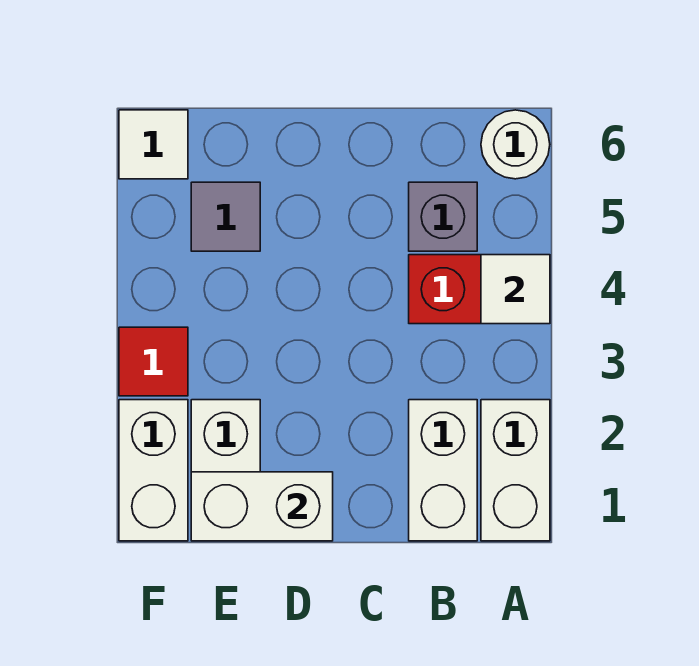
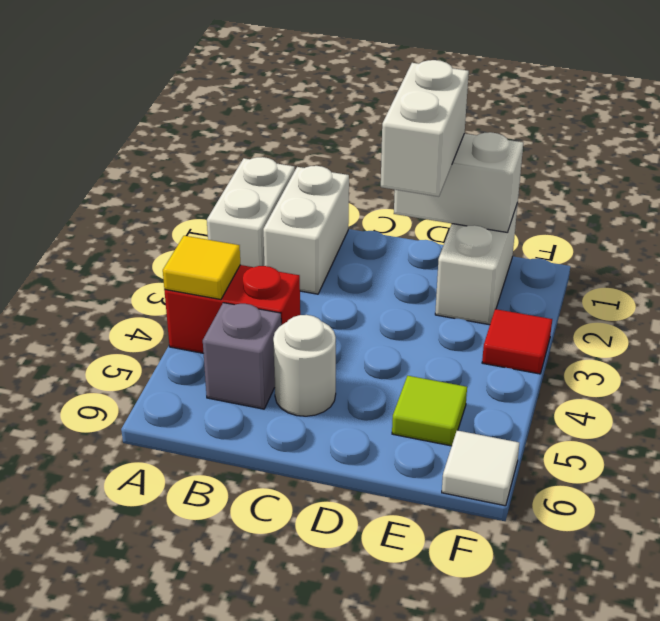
white tile A4 level 2 -> yellow tile A4 level 2
white round brick A6 level 1 -> white round brick C5 level 1
grey tile E5 level 1 -> lime tile E5 level 1
white brick F1:F2 level 1 -> white brick D1:D2 level 3

